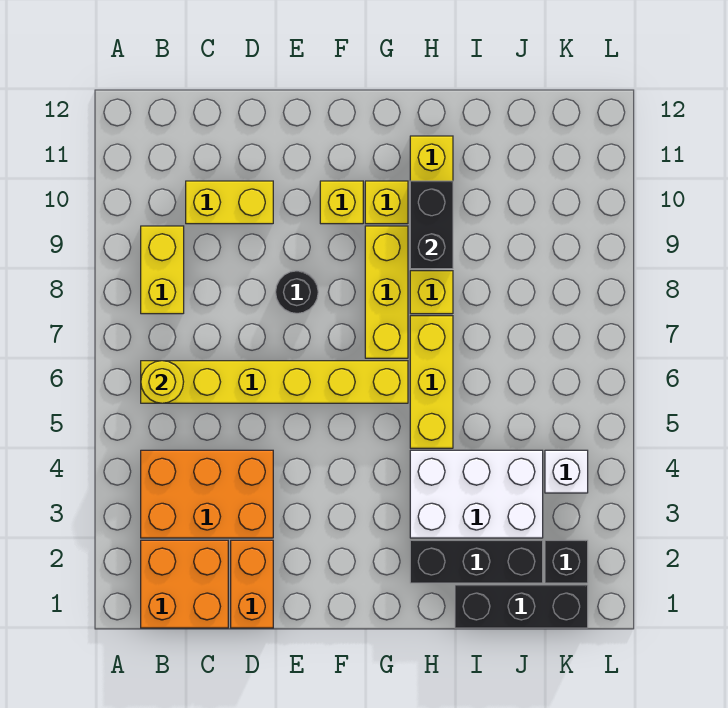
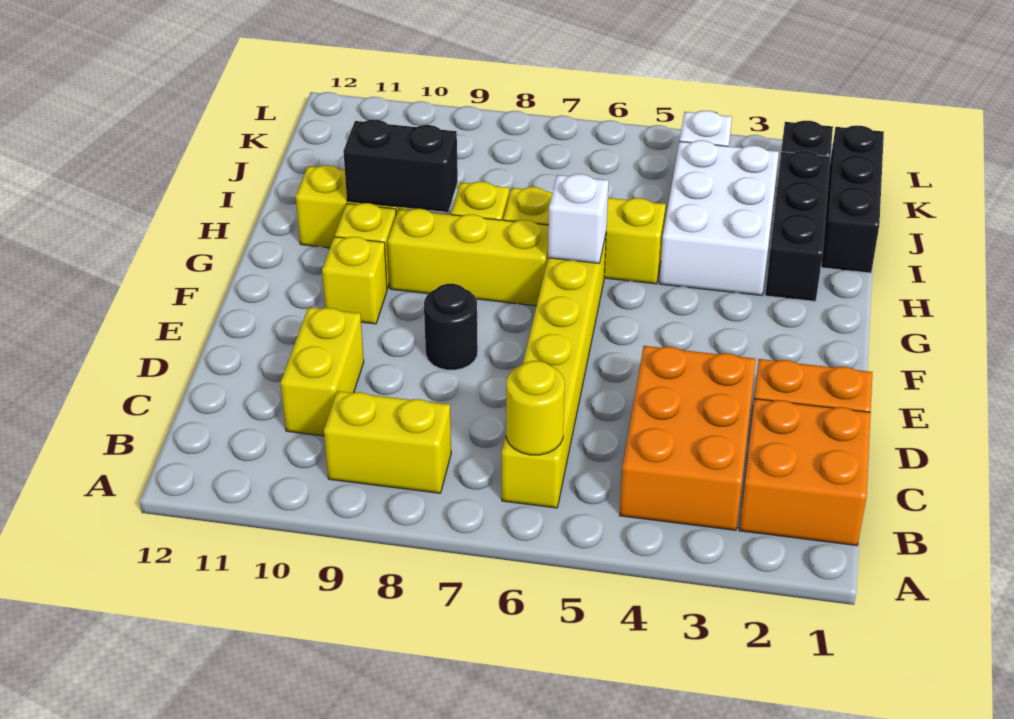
none -> white brick G6 level 2

